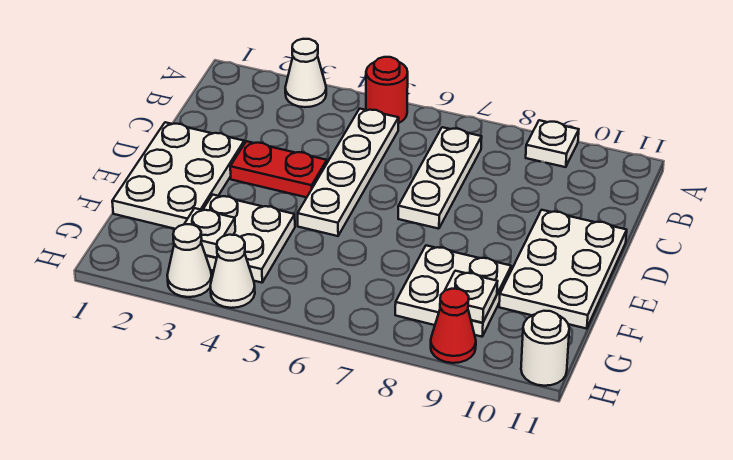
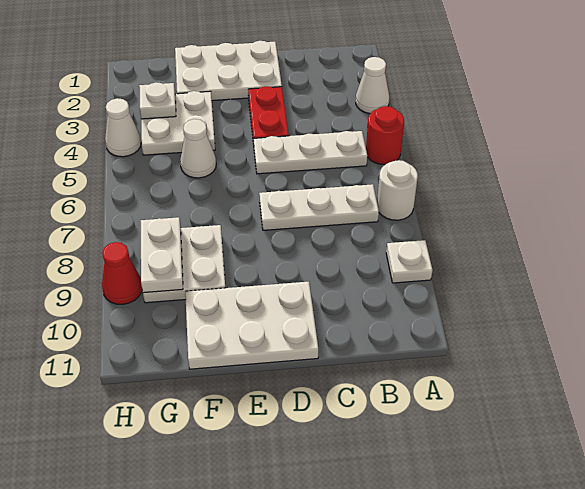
white plate B5:E5 level 1 -> white plate B5:D5 level 1
white plate G9 level 2 -> white plate G8:G9 level 2
white cone H3 level 1 -> white cone F5 level 1
white round brick H11 level 1 -> white round brick A7 level 1

